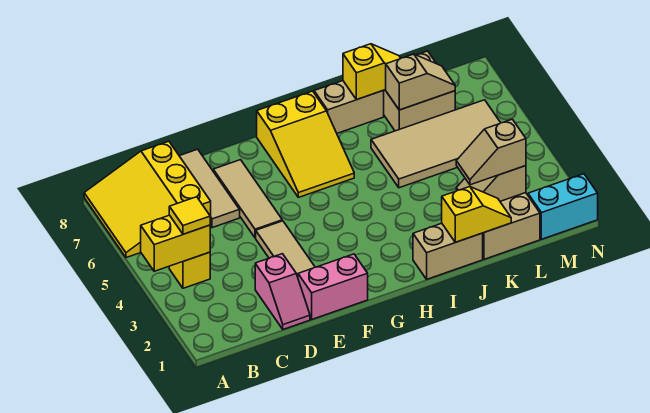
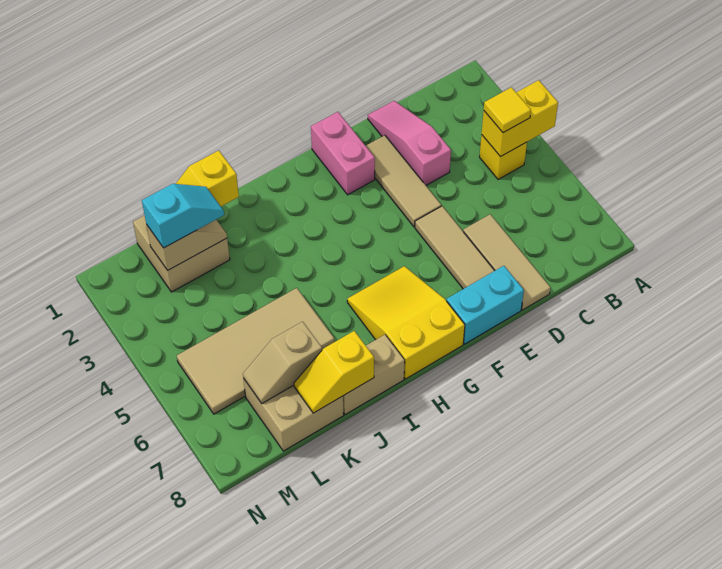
yellow slope A6:C8 level 1 top C -> none
pink slope D1:D2 level 1 top 2 -> pink slope D1:D3 level 1 top 3
pink brick E1:F1 level 1 -> pink brick F1:F2 level 1
tan brick I1:J1 level 1 -> none
tan slope K2:L2 level 3 top L -> cyan slope K2:L2 level 3 top L
cyan brick M1:N1 level 1 -> cyan brick E8:F8 level 1

